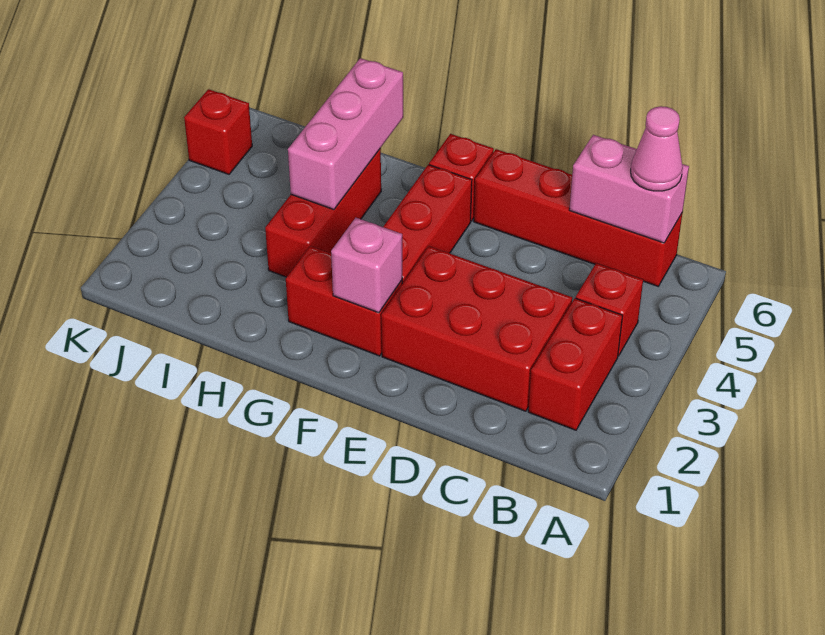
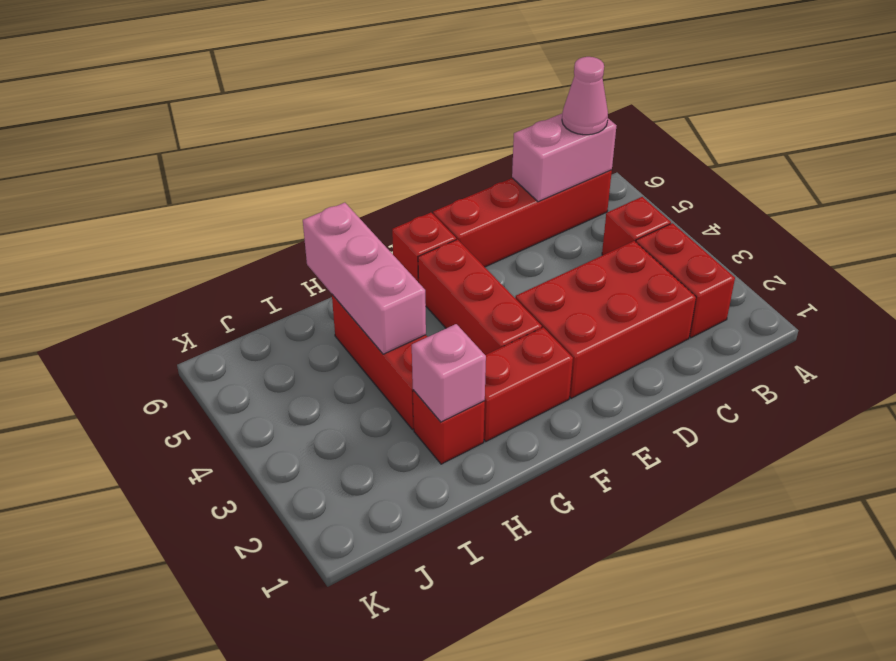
pink brick F2 level 2 -> pink brick H2 level 2
red brick K5 level 1 -> red brick H2 level 1

